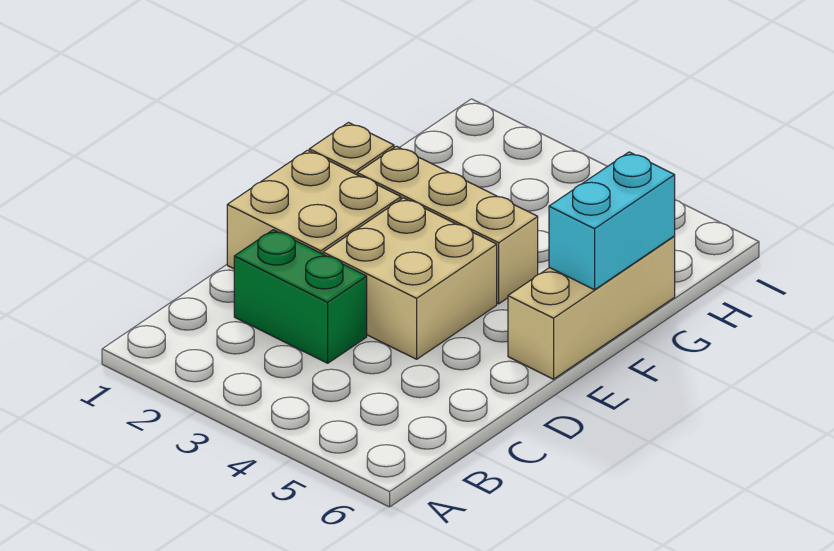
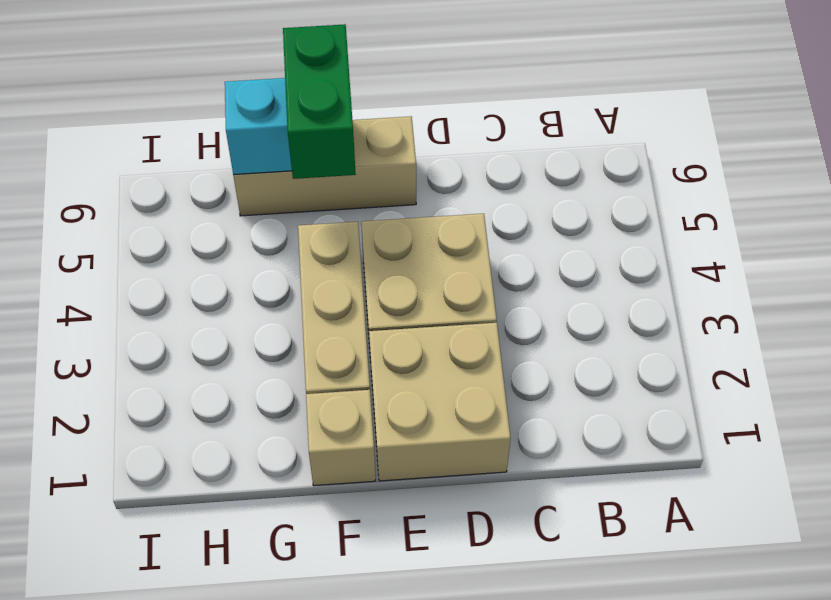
green brick C2:C3 level 1 -> green brick F5:F6 level 3

